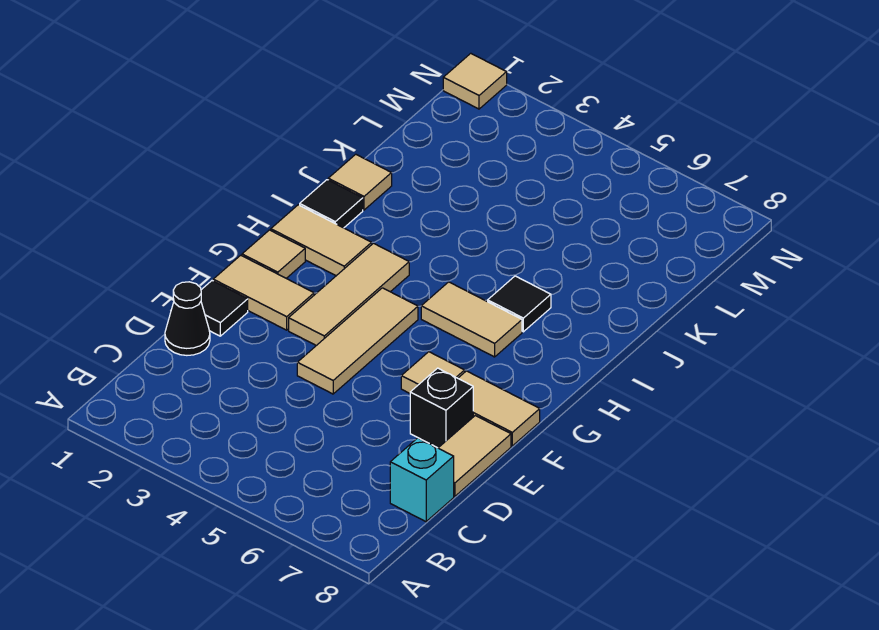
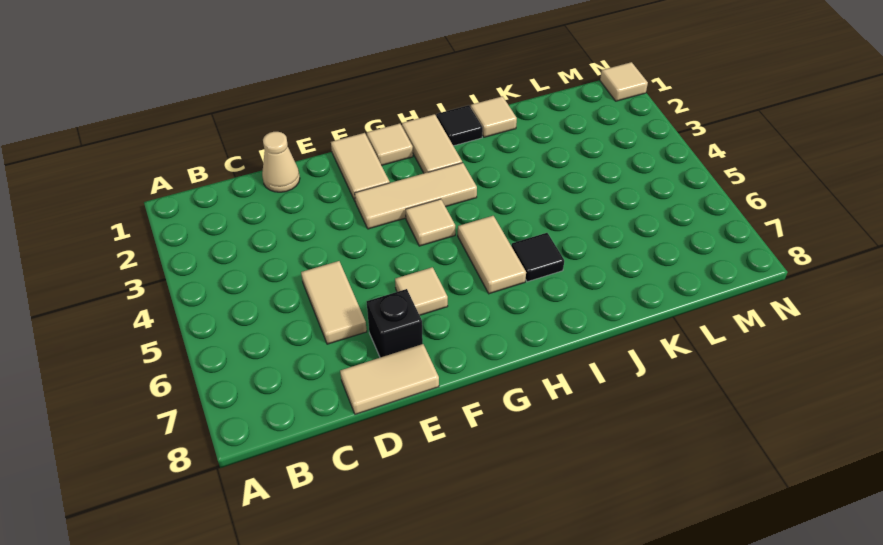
cyan brick C8 level 1 -> none
black cone D1 level 1 -> tan cone D1 level 1
black tile E1 level 1 -> none
tan tile E4:G4 level 1 -> tan tile G4 level 1
tan tile F7:F8 level 1 -> tan tile D5:D6 level 1

